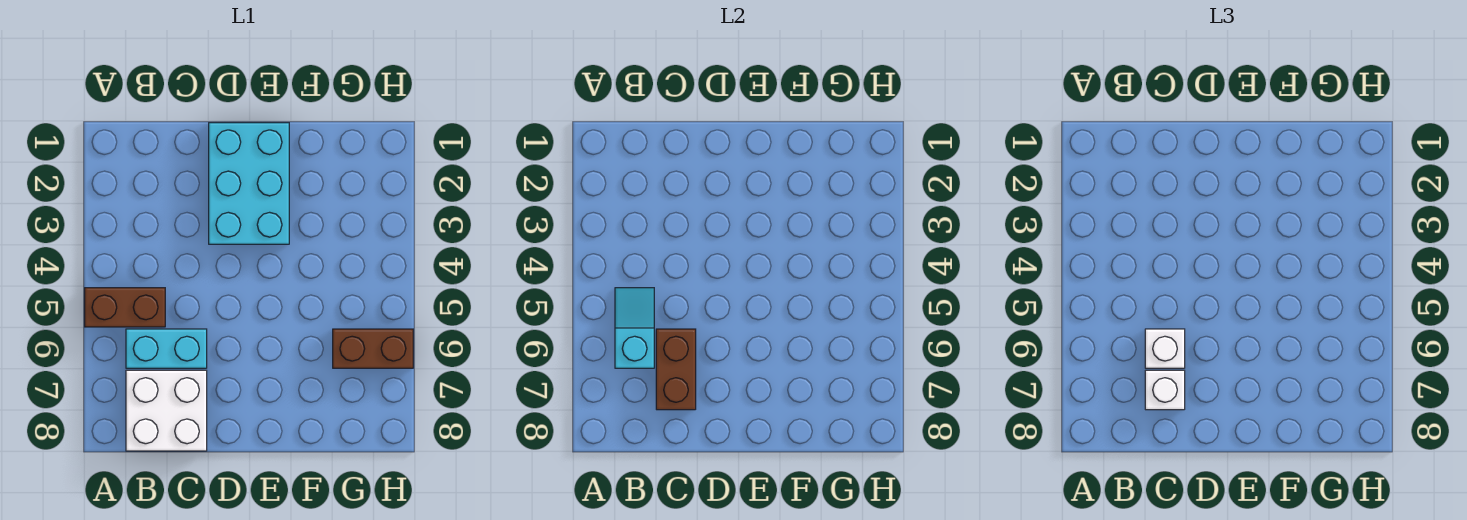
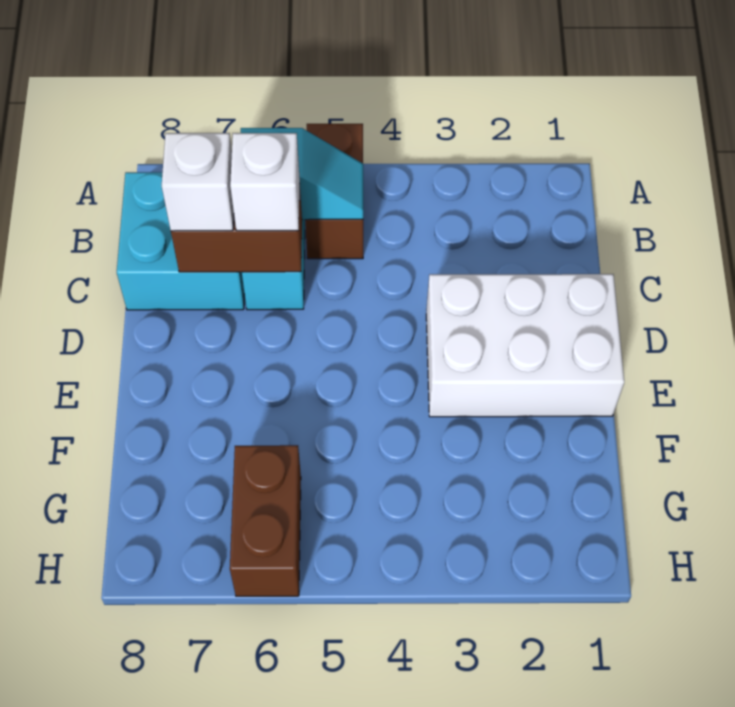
white brick B7:C8 level 1 -> cyan brick B7:C8 level 1
cyan brick D1:E3 level 1 -> white brick D1:E3 level 1

